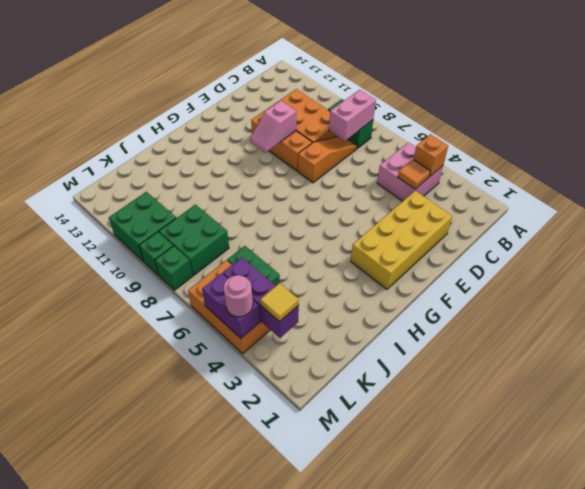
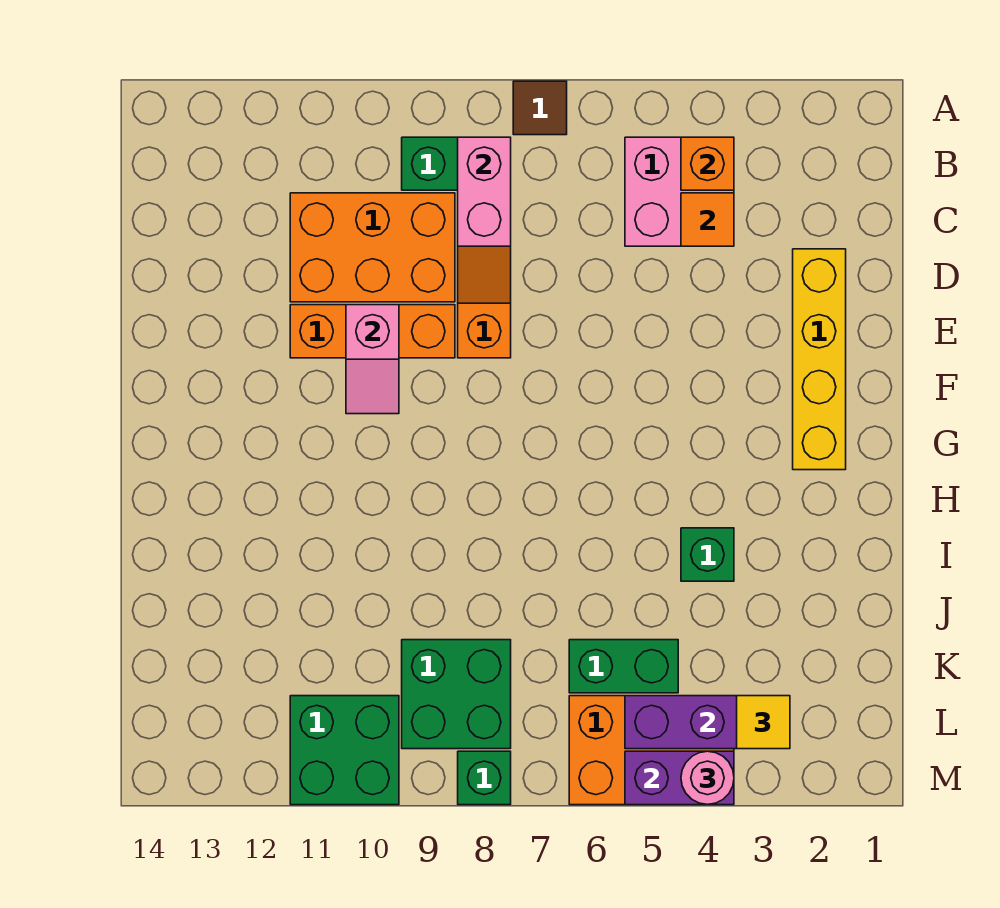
none -> brown tile A7 level 1
yellow brick D2:G3 level 1 -> yellow brick D2:G2 level 1
green brick M9 level 1 -> green brick I4 level 1

